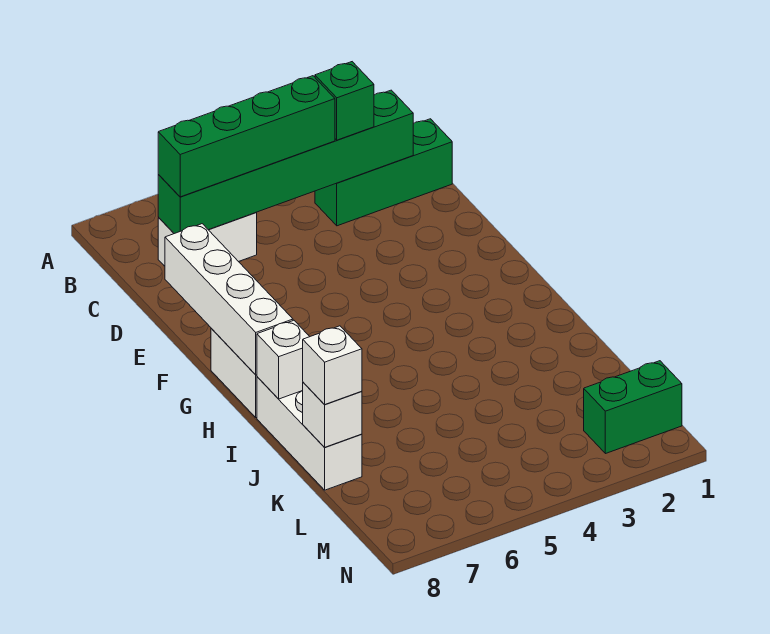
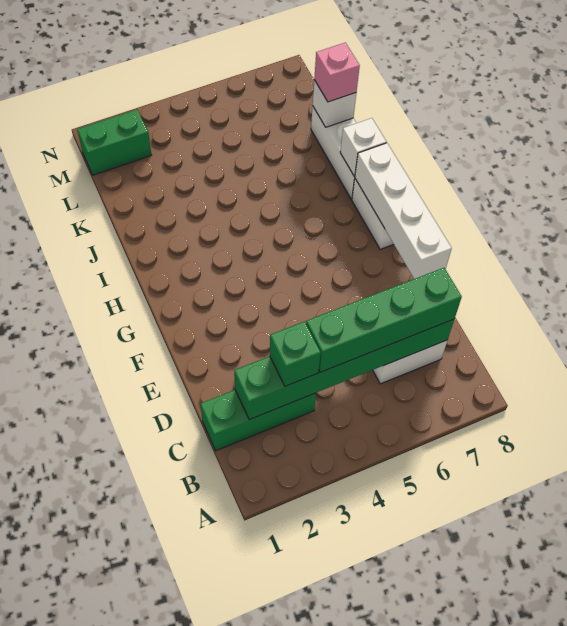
white brick K8 level 3 -> pink brick K8 level 3

